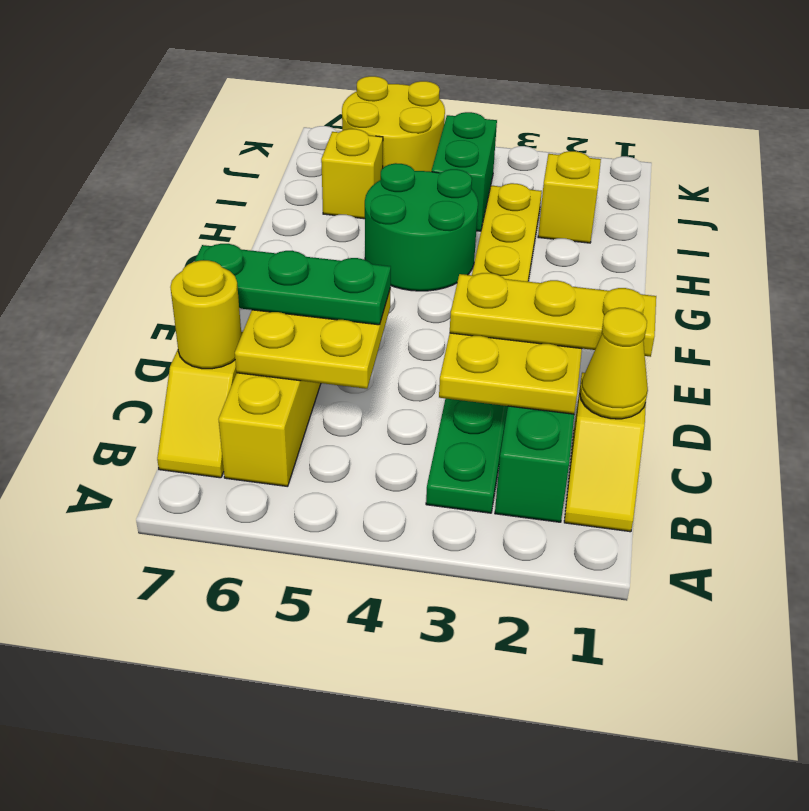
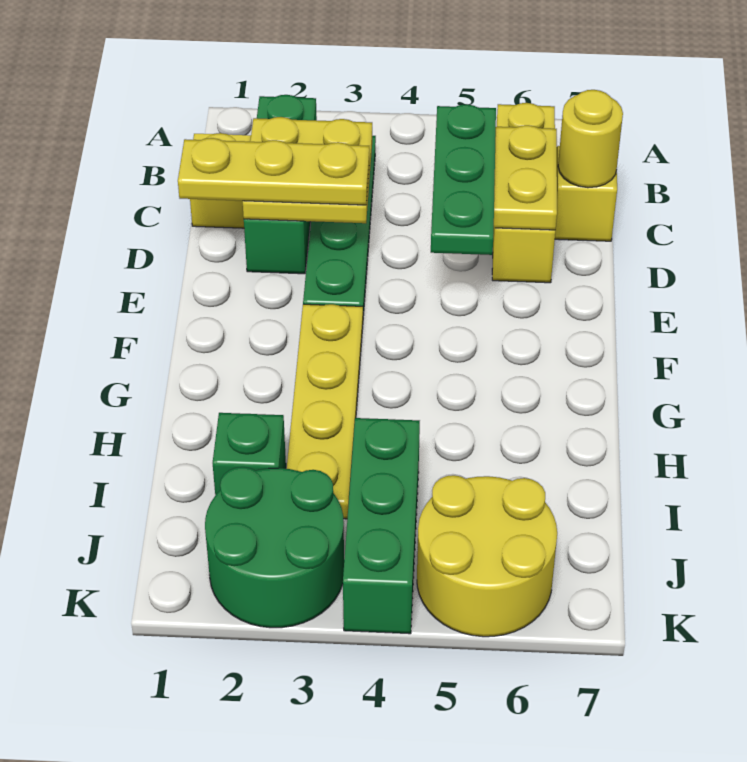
yellow cone C1 level 2 -> none
green plate D5:D7 level 3 -> green plate C5:E5 level 3
green round brick G4:H5 level 1 -> green round brick J2:K3 level 1
yellow brick I2 level 1 -> green brick I2 level 1
green brick I4:J4 level 1 -> green brick I4:K4 level 1
yellow brick I6 level 1 -> none

